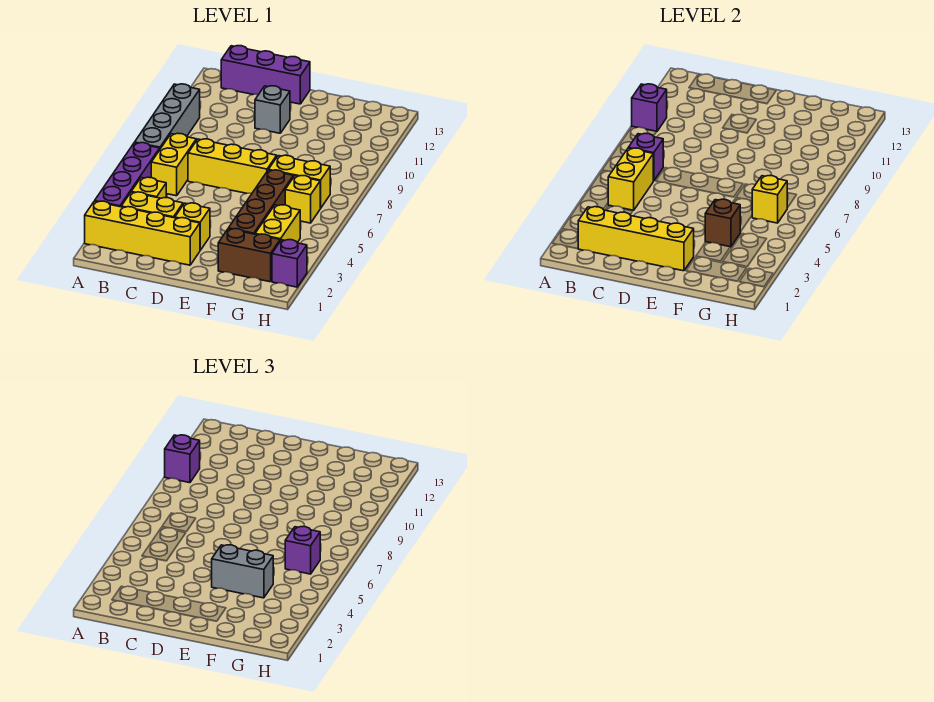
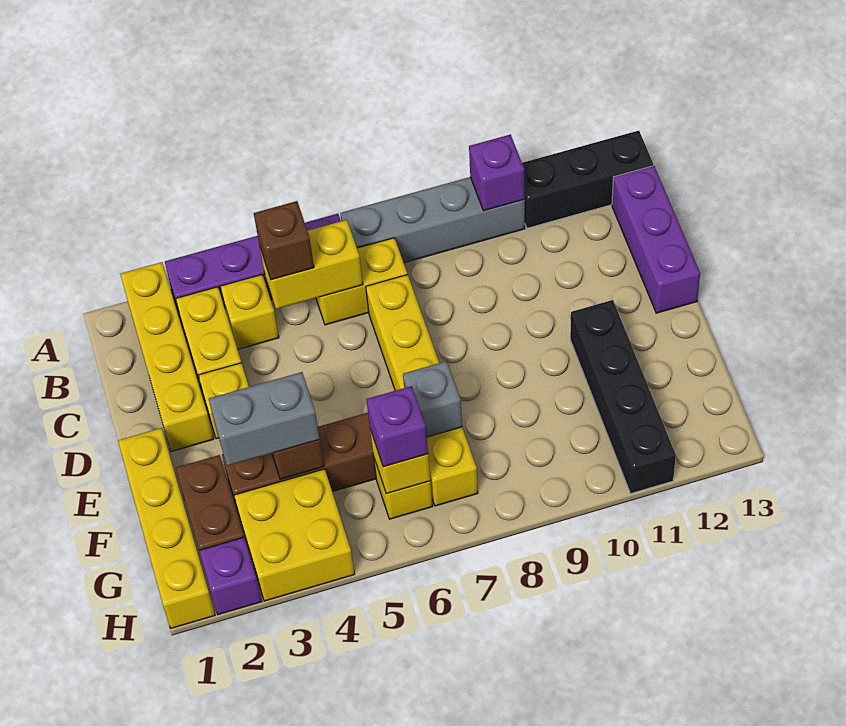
purple brick A10 level 3 -> none
none -> black brick A11:A13 level 1
yellow brick B2:E2 level 2 -> yellow brick E1:H1 level 1
none -> brown brick B5 level 3
purple brick B7 level 2 -> none
grey brick D11 level 1 -> grey brick F7 level 2
grey brick E4:F4 level 3 -> grey brick F3:F4 level 3
none -> black brick E11:H11 level 1
yellow brick G3:G4 level 1 -> yellow brick G3:H4 level 1

